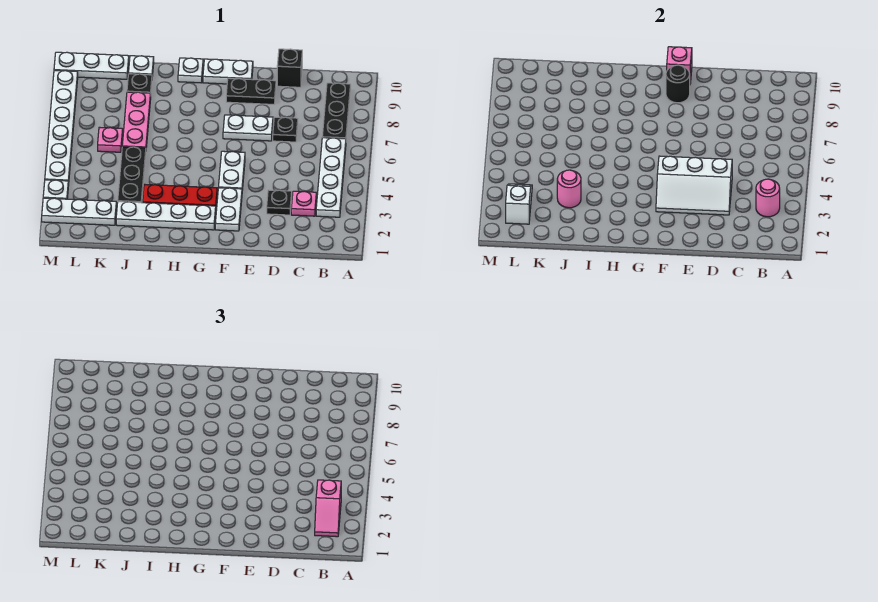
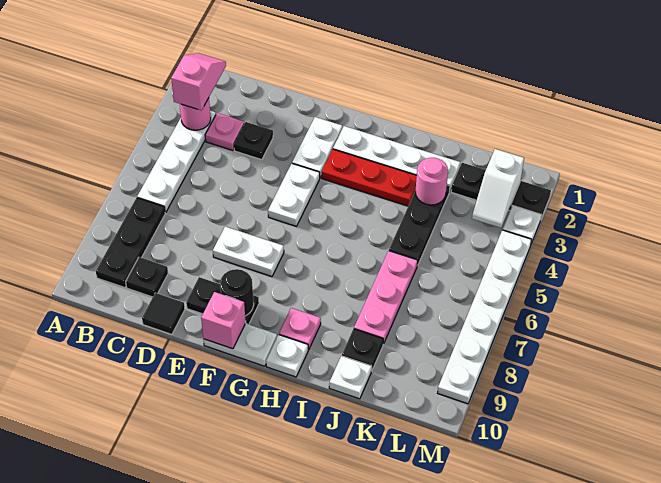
white slope D3:F4 level 2 top 4 -> none
black plate D7 level 1 -> black plate C9 level 1
black brick D10 level 1 -> black tile D10 level 1
white plate K2:M2 level 1 -> black plate K2:M2 level 1
pink plate K6 level 1 -> pink plate H9 level 1
white plate K10:M10 level 1 -> none

